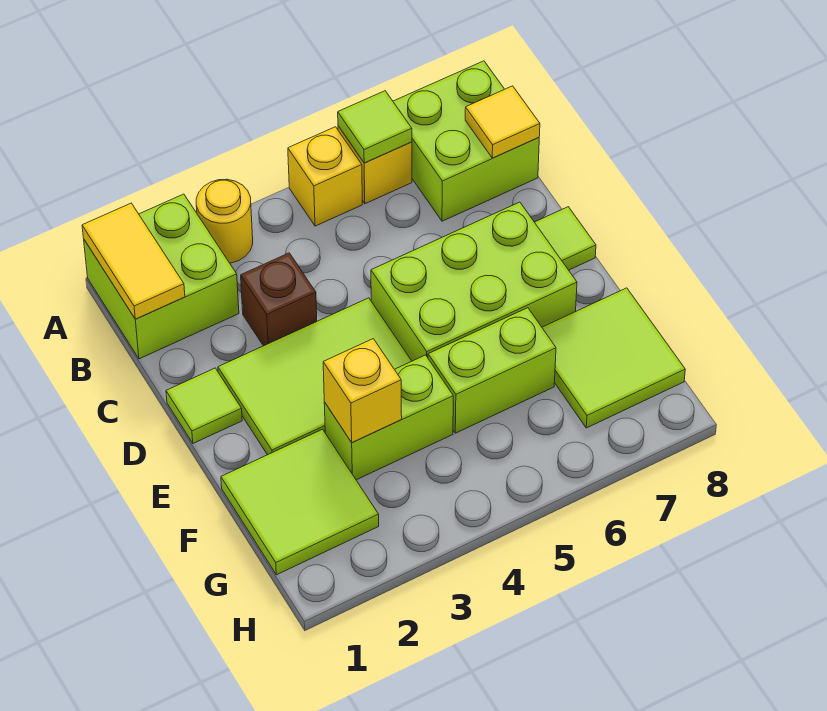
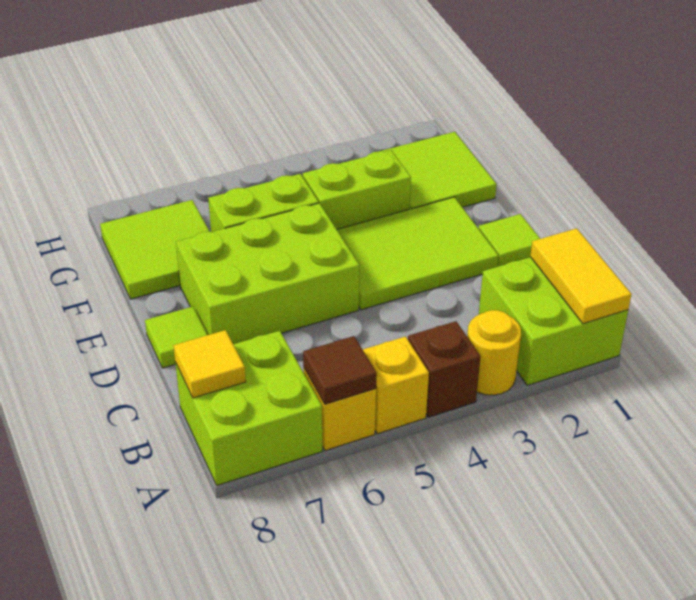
lime tile A6 level 2 -> brown tile A6 level 2
brown brick C3 level 1 -> brown brick A4 level 1
yellow brick F3 level 2 -> none

